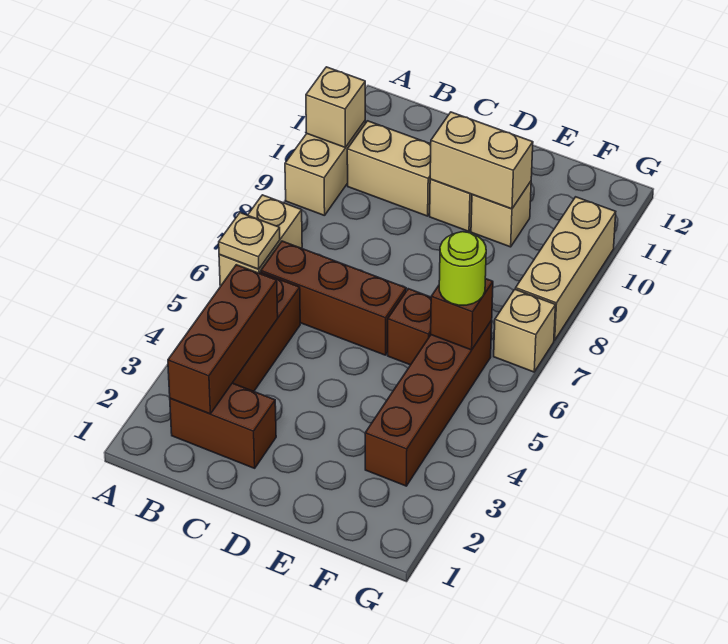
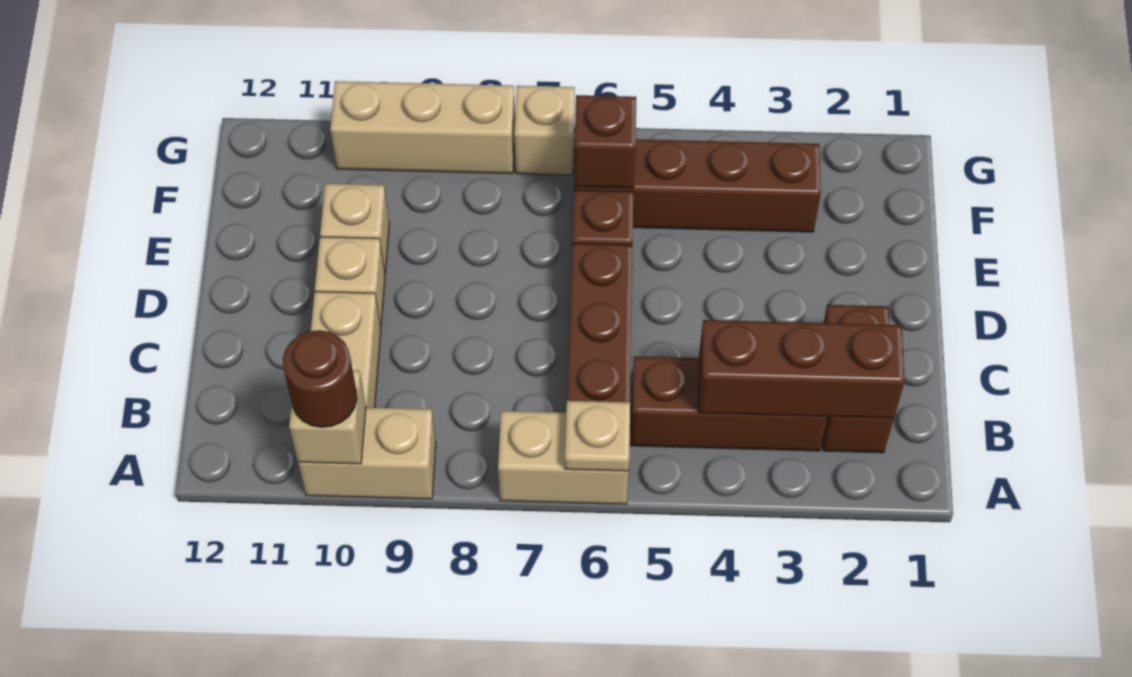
none -> brown round brick A10 level 3
tan brick D10:E10 level 2 -> none
lime round brick F6 level 3 -> none

